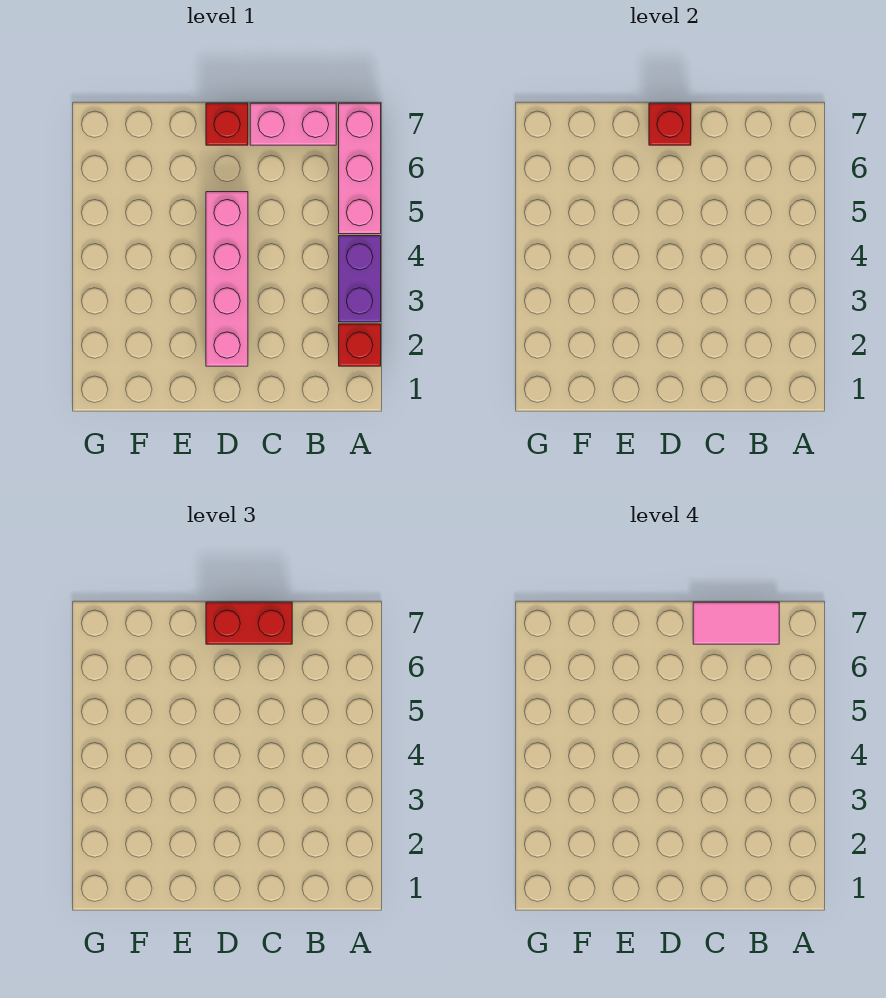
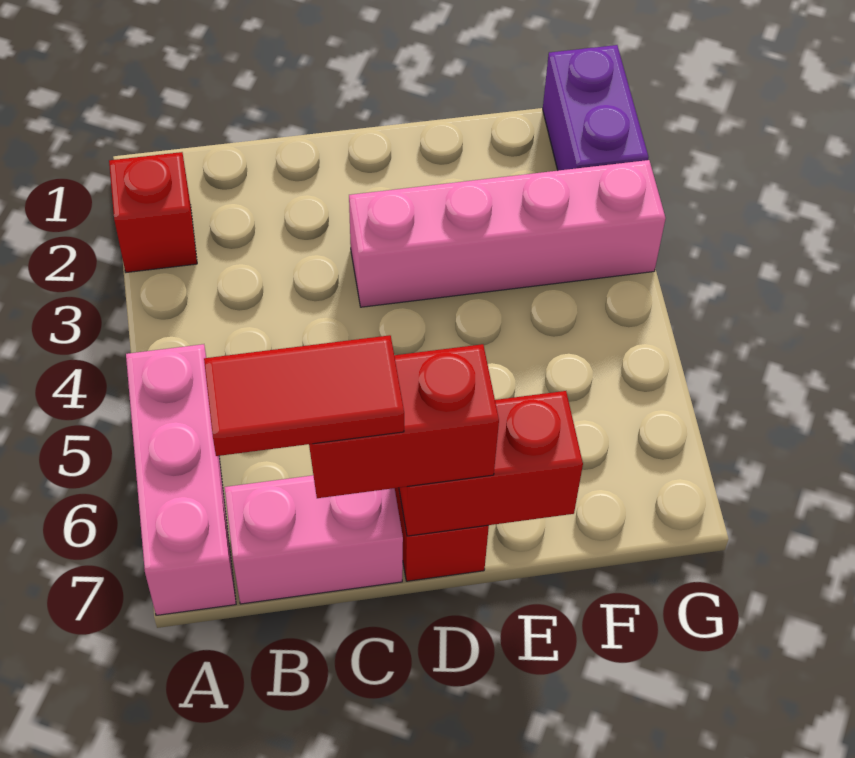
purple brick A3:A4 level 1 -> purple brick G1:G2 level 1
pink tile B7:C7 level 4 -> red tile B7:C7 level 4
pink brick D2:D5 level 1 -> pink brick D3:G3 level 1
red brick D7 level 2 -> red brick D7:E7 level 2

